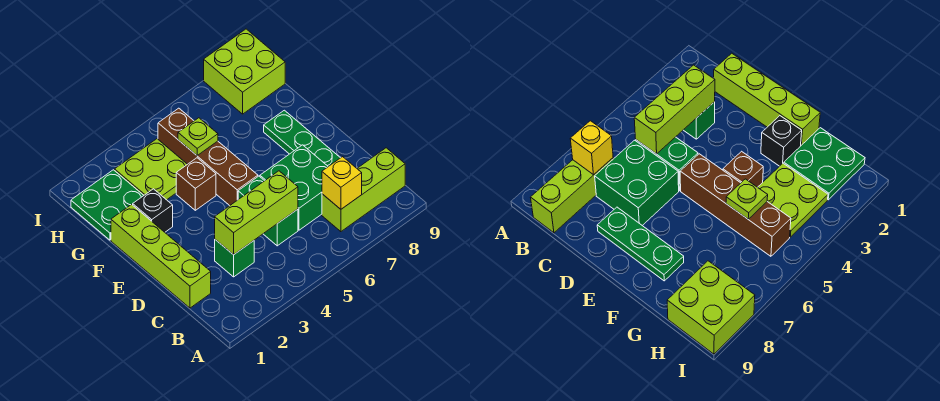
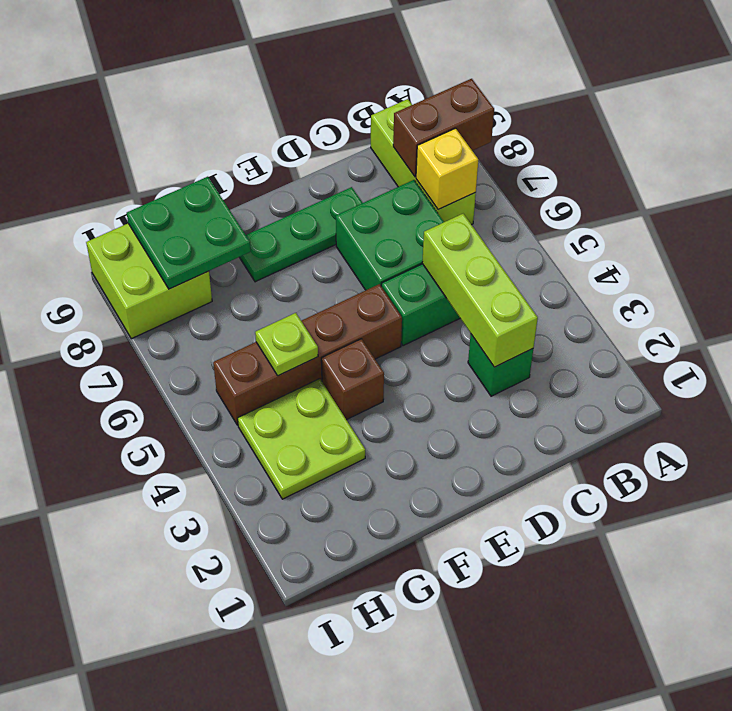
none -> brown brick A8:B8 level 2
lime brick C1:F1 level 1 -> none
black brick F2 level 1 -> none
green plate G1:H2 level 1 -> green plate G8:H9 level 2

